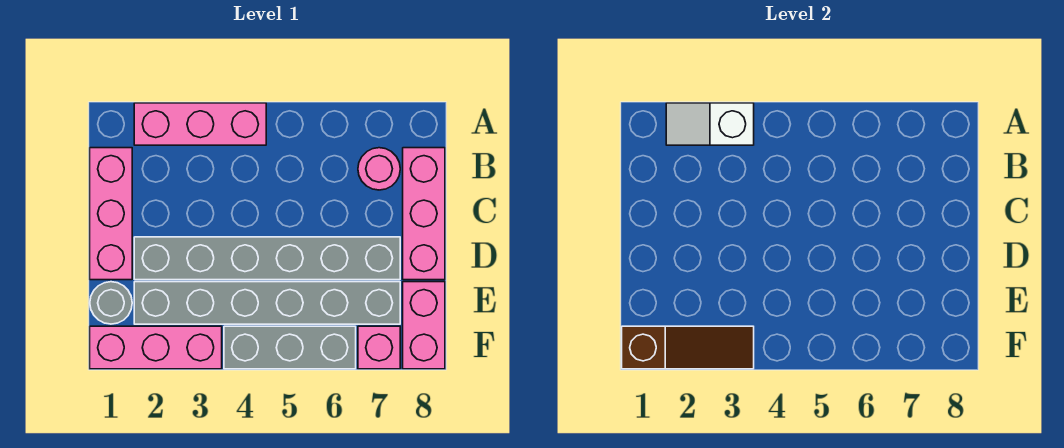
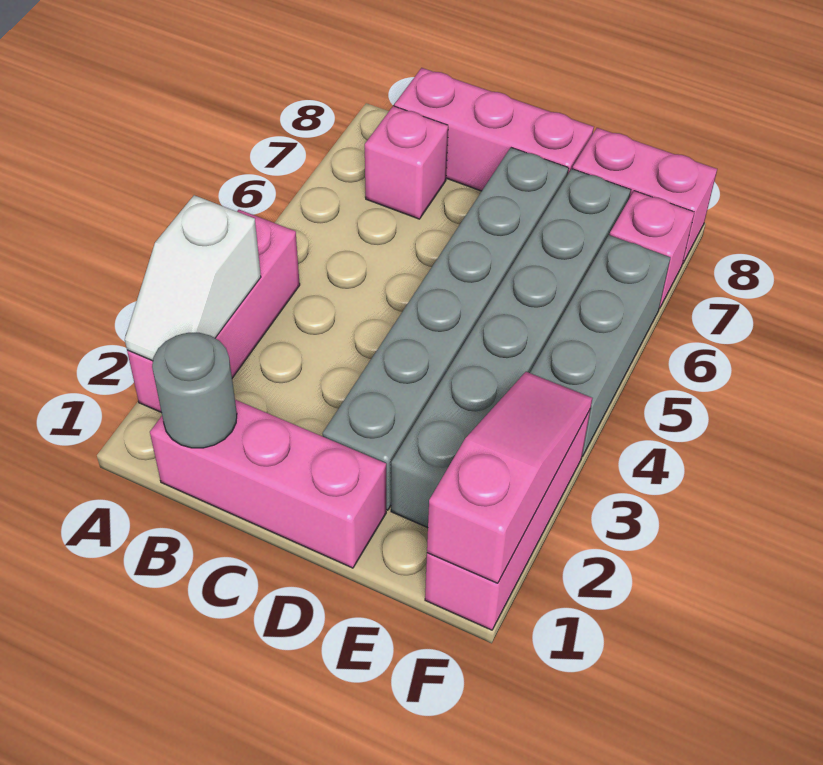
pink round brick B7 level 1 -> pink brick B7 level 1
grey round brick E1 level 1 -> grey round brick B1 level 2
brown slope F1:F3 level 2 top 1 -> pink slope F1:F3 level 2 top 1

